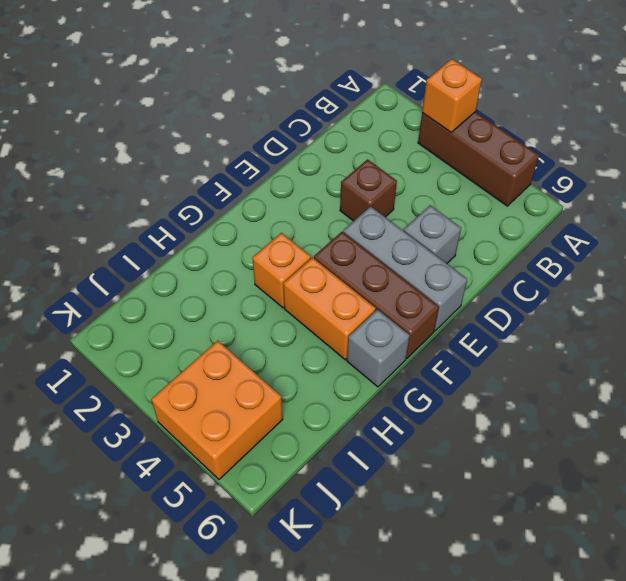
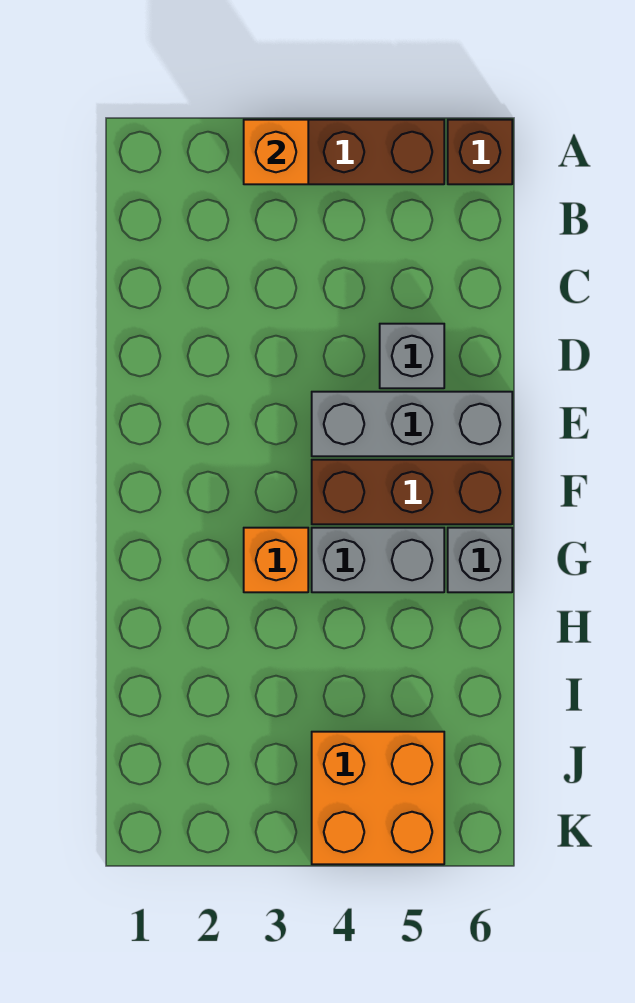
brown brick D3 level 1 -> brown brick A6 level 1
orange brick G4:G5 level 1 -> grey brick G4:G5 level 1

